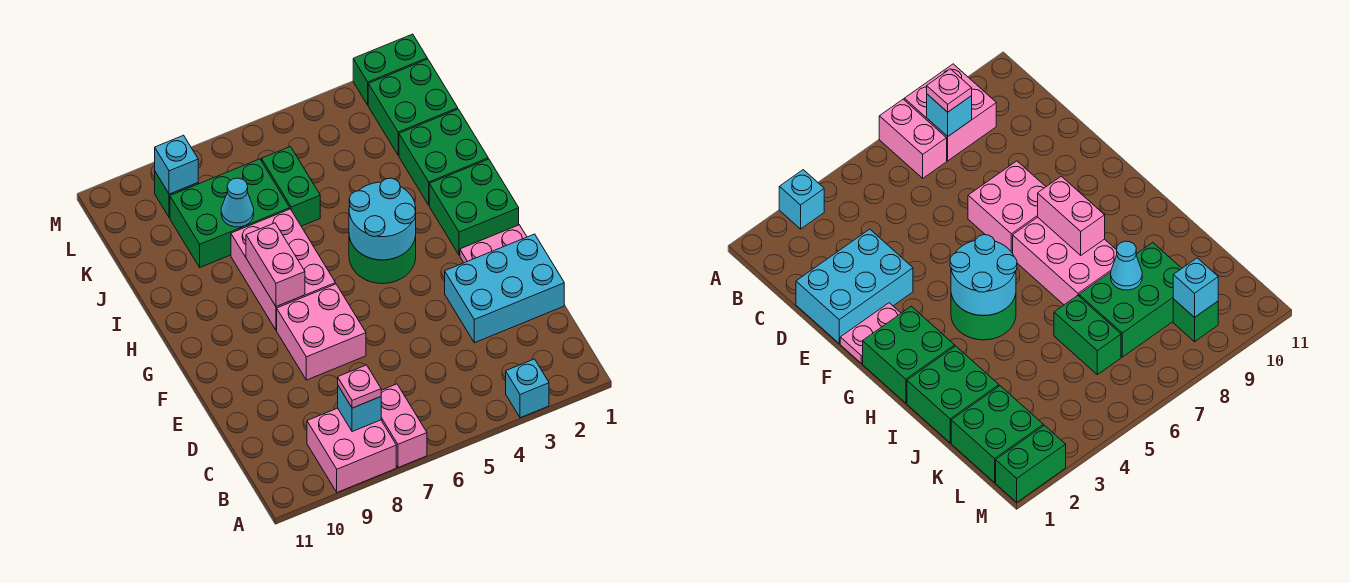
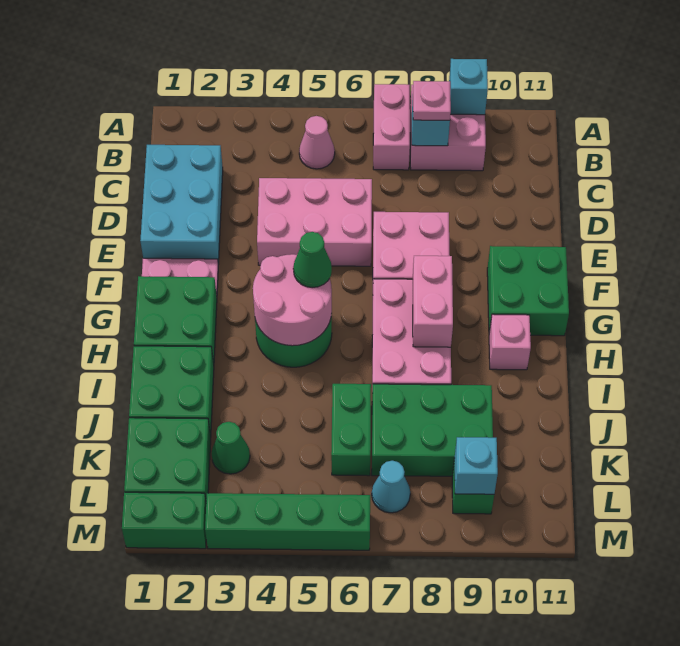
cyan brick A3 level 1 -> cyan brick A9 level 2
none -> pink cone B5 level 1
cyan brick D1:E3 level 1 -> cyan brick C1:E2 level 1
none -> pink brick D4:E6 level 1
none -> green brick F10:G11 level 1
cyan round brick G4:H5 level 2 -> pink round brick G4:H5 level 2
none -> green cone G5 level 3
none -> pink brick H10 level 1
cyan cone J8 level 2 -> cyan cone L7 level 1
none -> green cone K3 level 1
none -> green brick M3:M6 level 1

